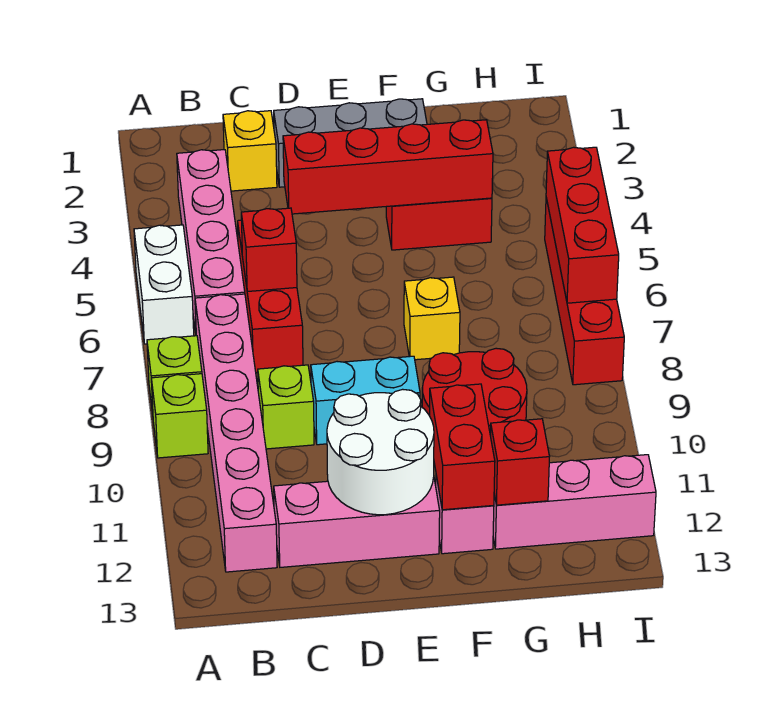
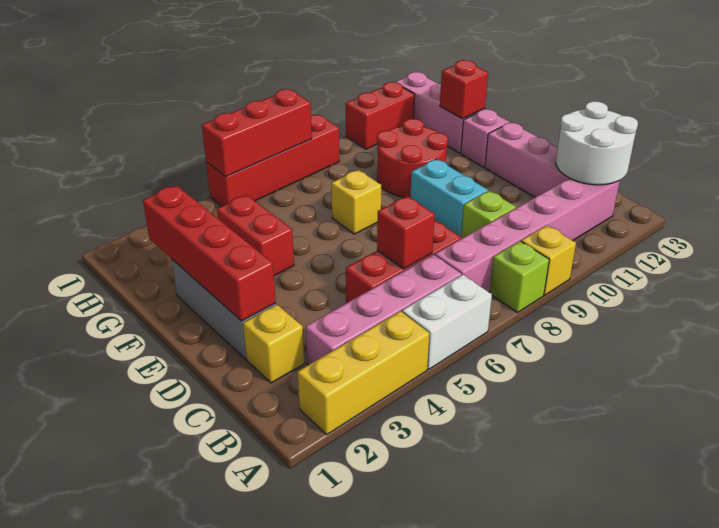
none -> yellow brick A2:A4 level 1
lime brick A9 level 1 -> yellow brick A9 level 1
red brick D4:G4 level 2 -> red brick D2:G2 level 2
white round brick D11:E12 level 2 -> white round brick B12:C13 level 2
red brick F11:F12 level 2 -> red brick I10:I11 level 1

